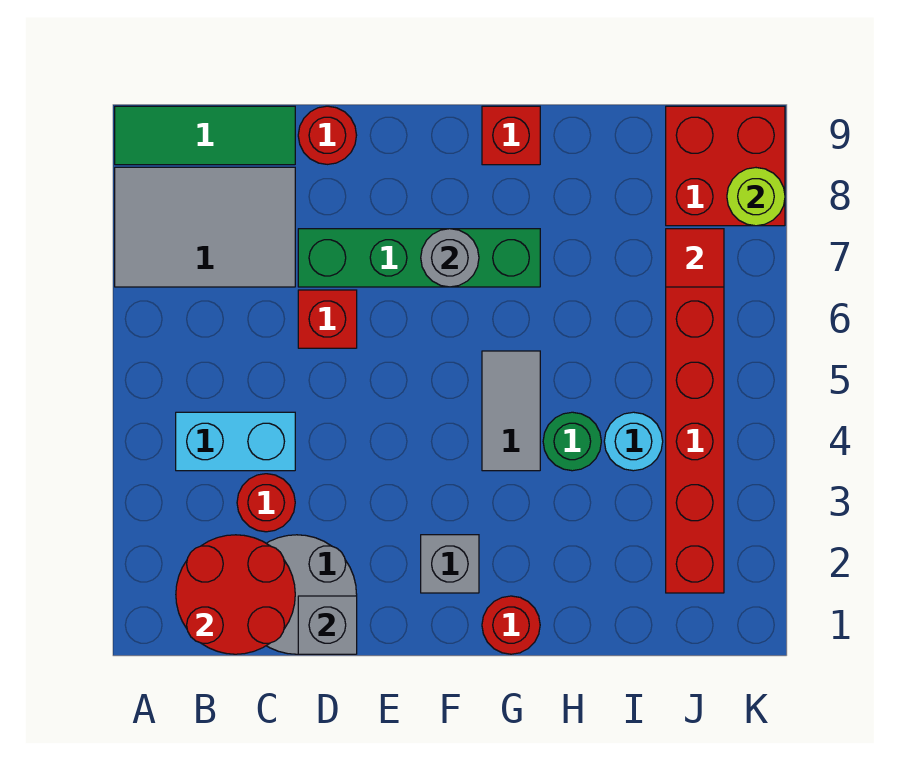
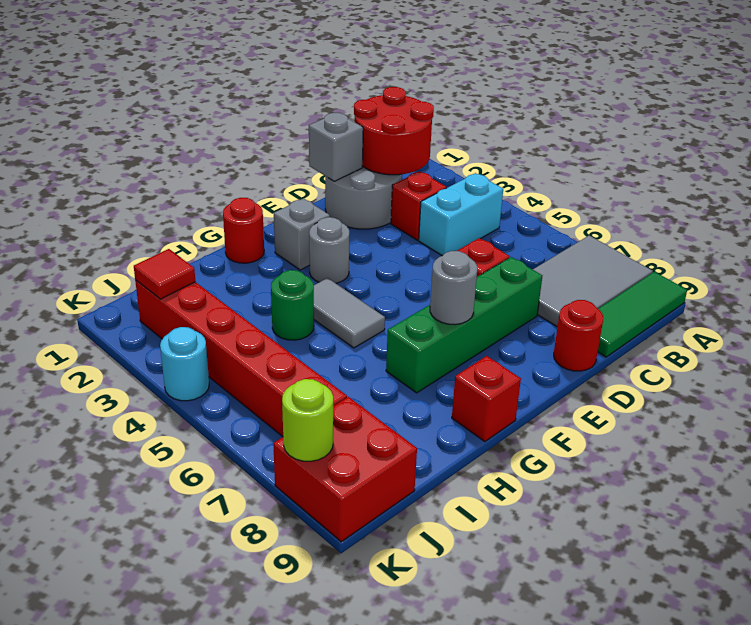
red round brick C3 level 1 -> red brick C3 level 1
none -> grey round brick F3 level 1
cyan round brick I4 level 1 -> cyan round brick K4 level 1
red tile J7 level 2 -> red tile J2 level 2

